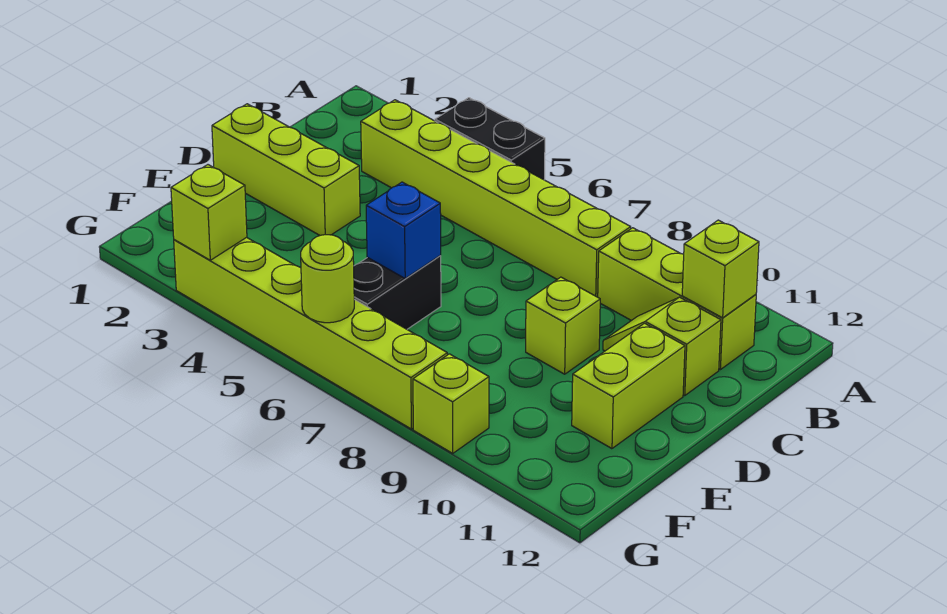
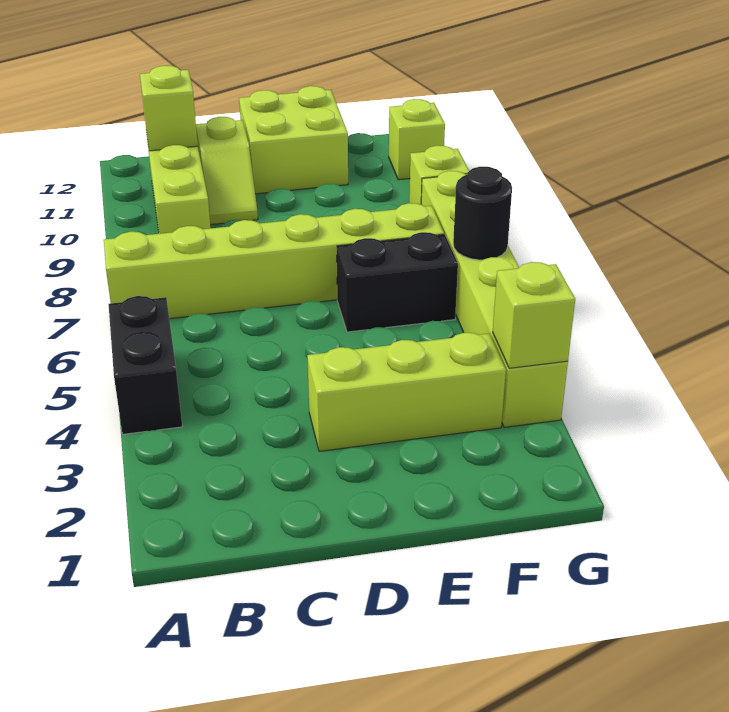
lime brick B3:B8 level 1 -> lime brick A7:F7 level 1
lime brick D1:D3 level 1 -> lime brick D3:F3 level 1
lime brick D9 level 1 -> lime brick G11 level 1
lime brick D11:E11 level 1 -> lime brick D11:E12 level 1
blue brick E6 level 2 -> none
lime round brick G6 level 2 -> black round brick G6 level 2

